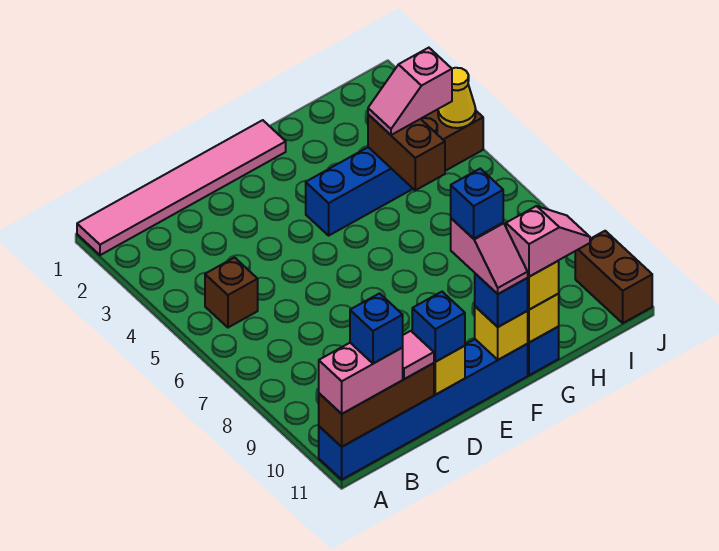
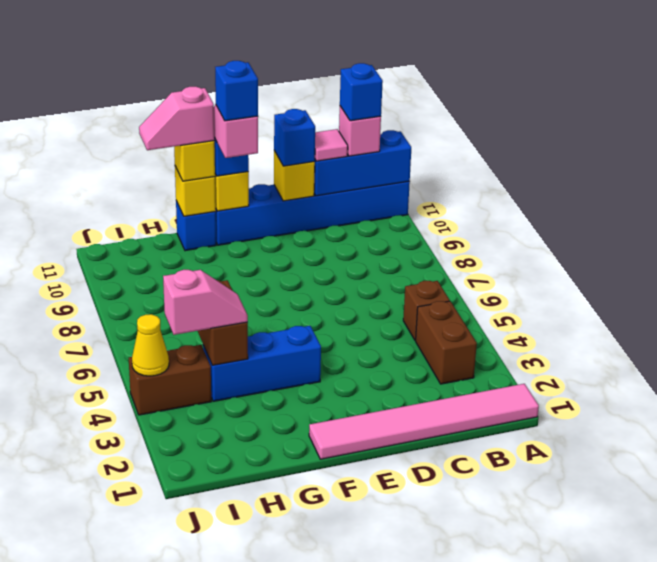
brown brick A11:C11 level 2 -> blue brick A11:C11 level 2
pink brick A11:B11 level 3 -> pink brick B11 level 3
brown brick J10:J11 level 1 -> brown brick B3:B4 level 1

